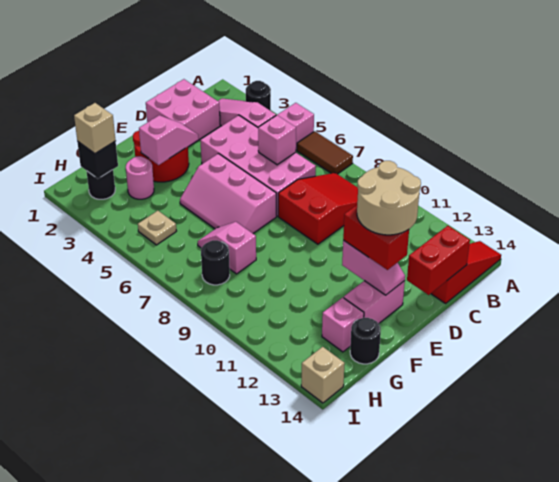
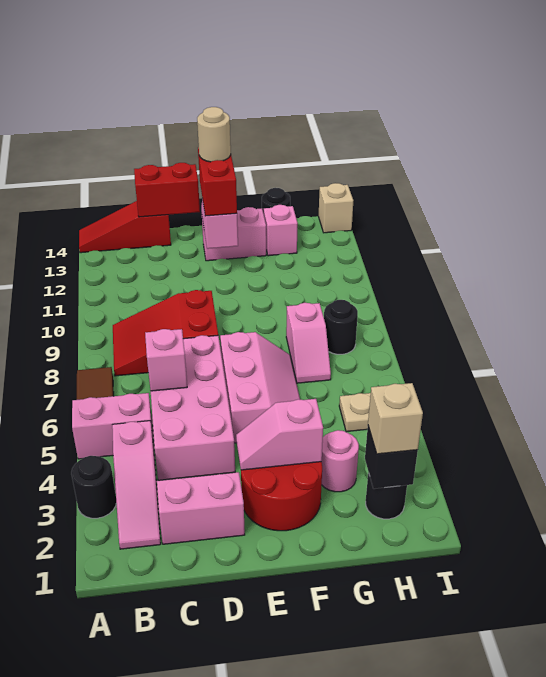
pink brick C1:D2 level 1 -> pink brick C2:D2 level 1
tan round brick D12:E13 level 4 -> tan round brick E13 level 4

